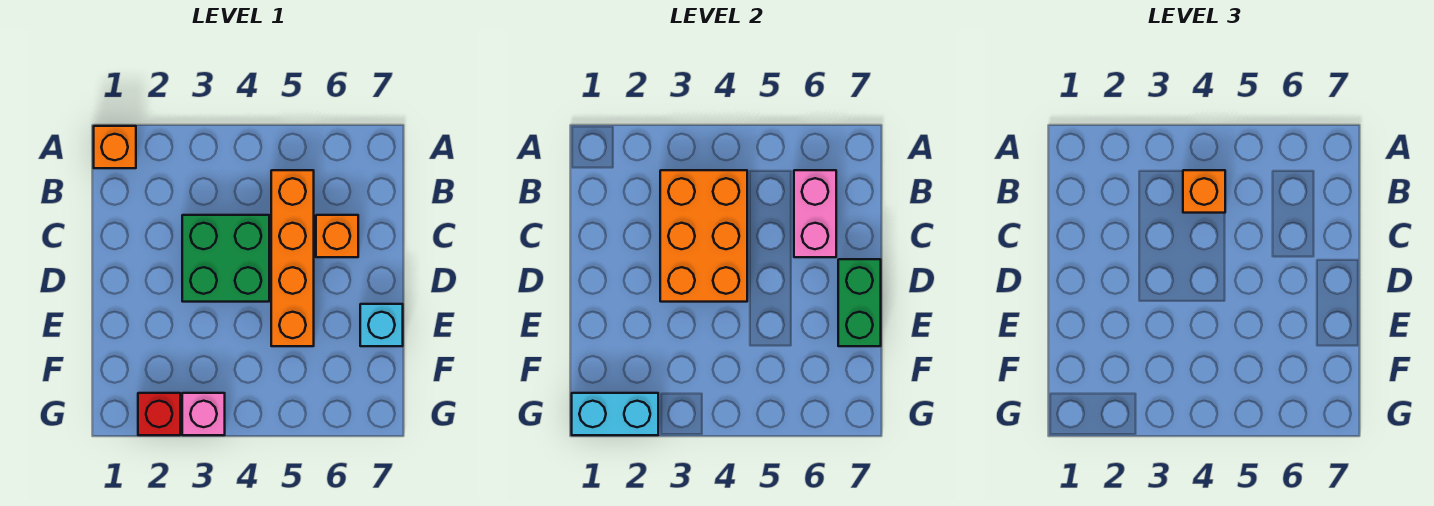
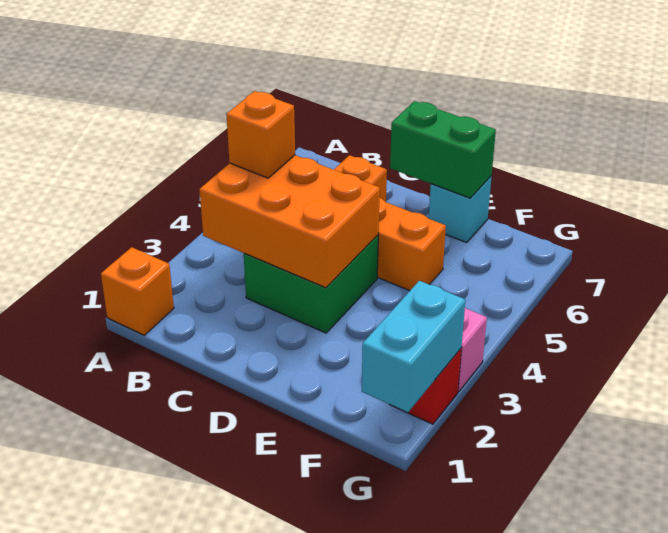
pink brick B6:C6 level 2 -> none

